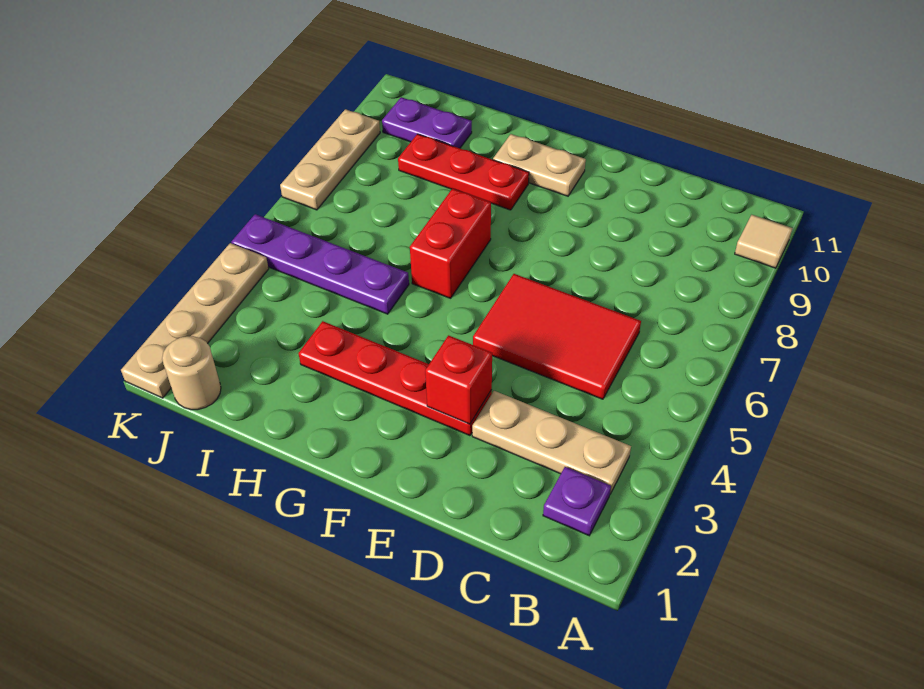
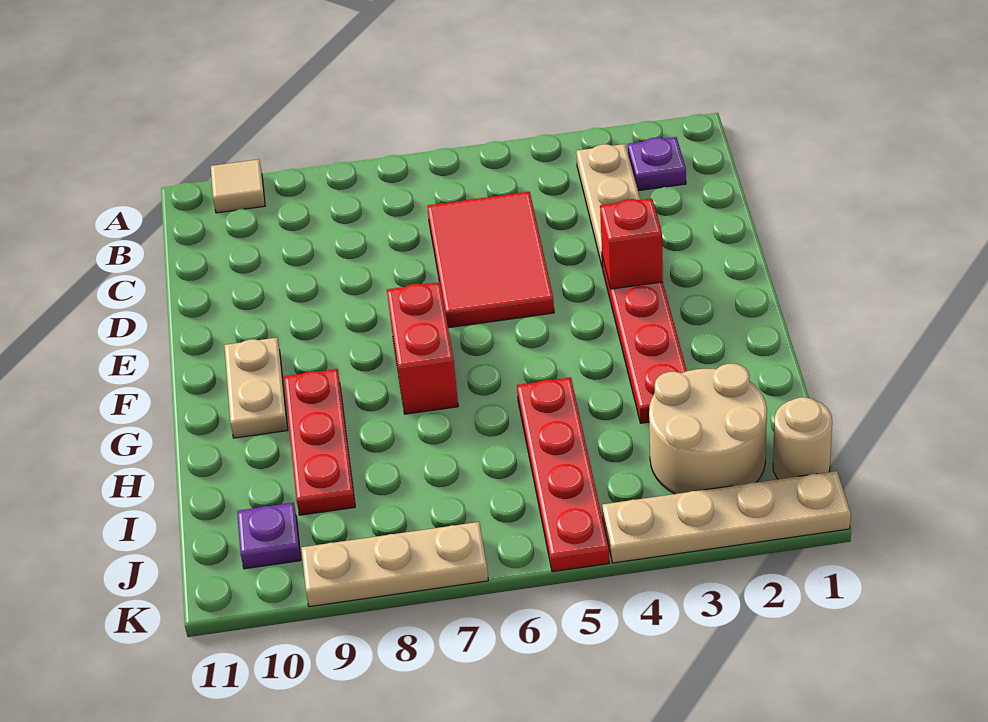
red brick G6:G7 level 1 -> red brick F7:G7 level 1
purple plate H5:K5 level 1 -> red plate H5:K5 level 1
none -> tan round brick I2:J3 level 1
purple plate I10:J10 level 1 -> purple plate J10 level 1

